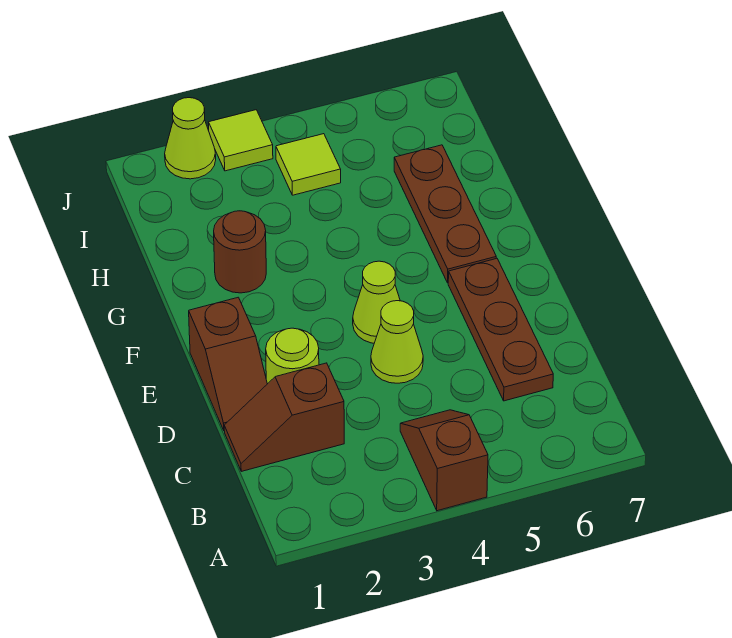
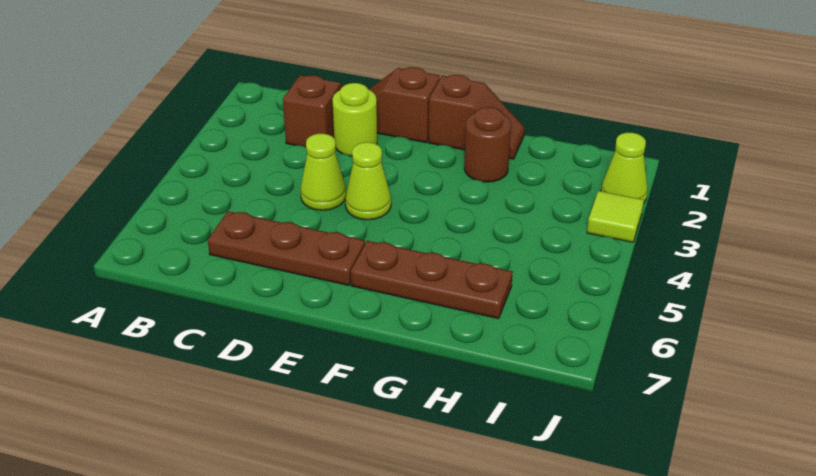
brown slope A4:B4 level 1 top A -> brown slope F1:G1 level 1 top F
lime tile I4 level 1 -> none

